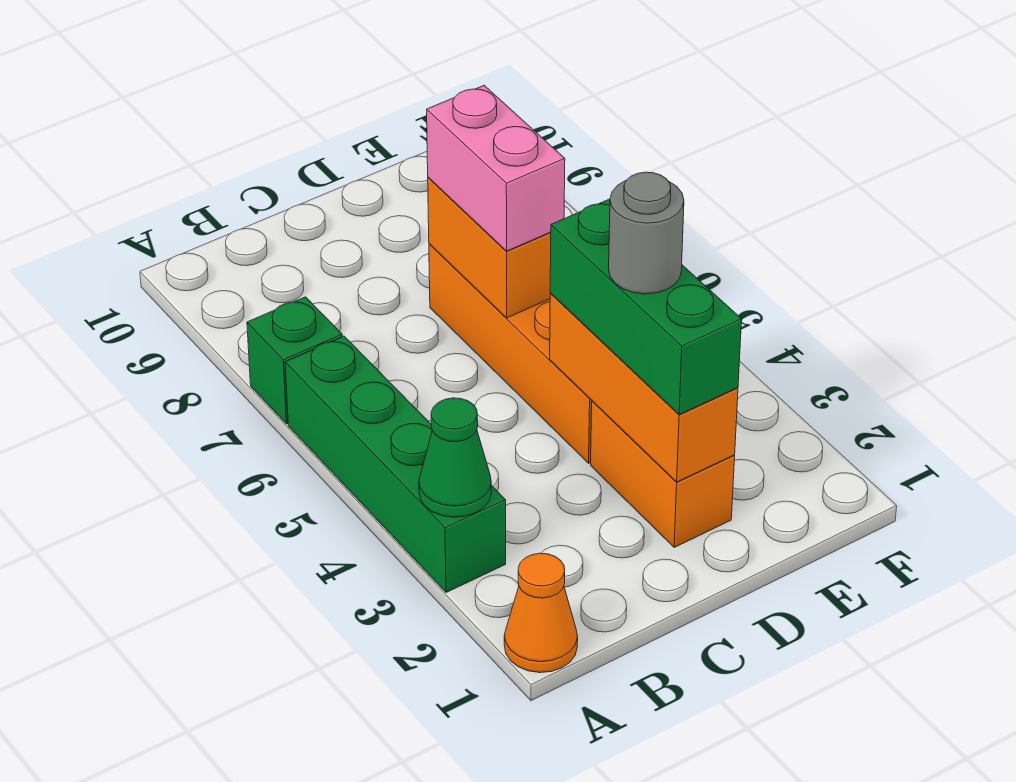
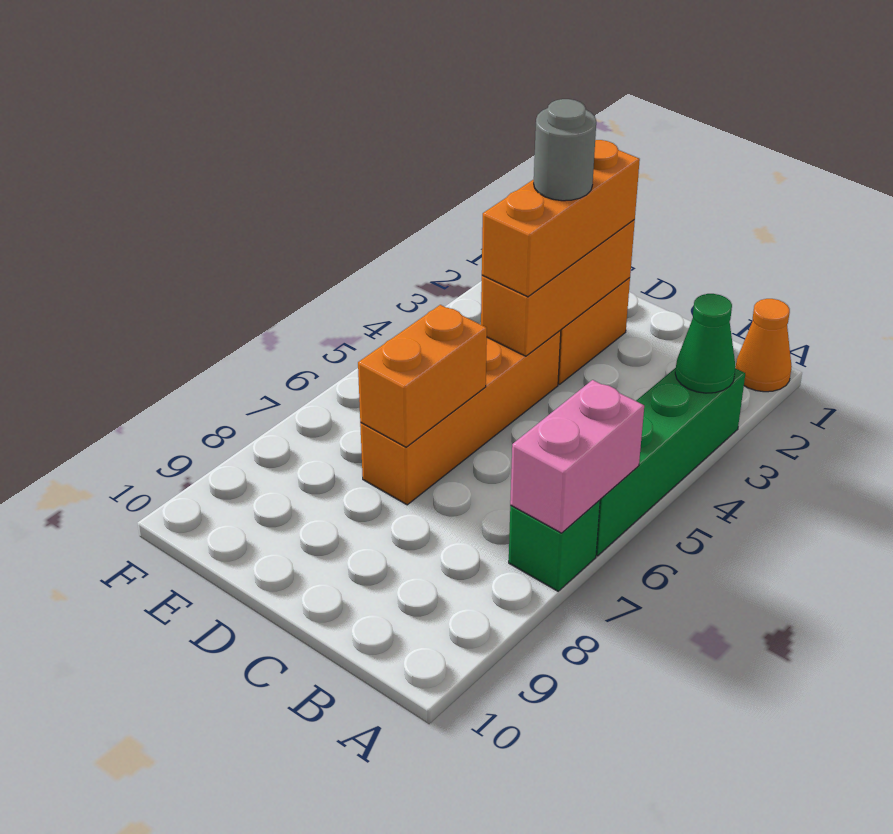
green brick D2:D4 level 3 -> orange brick D2:D4 level 3
pink brick D6:D7 level 3 -> pink brick A6:A7 level 2

